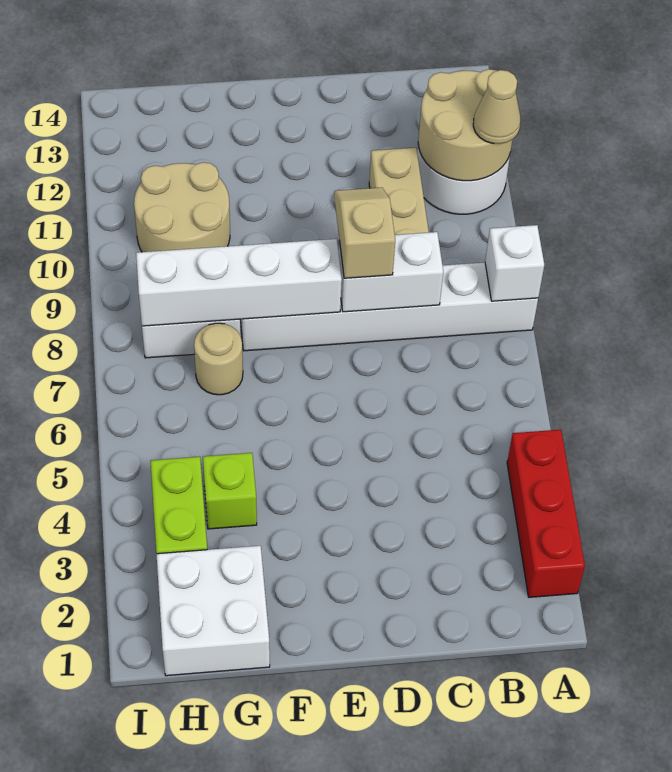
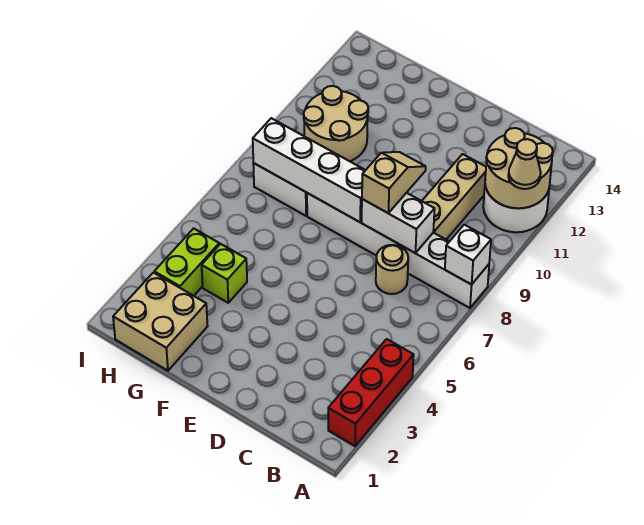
white brick G1:H2 level 1 -> tan brick G1:H2 level 1
tan round brick G7 level 1 -> tan round brick C7 level 1

